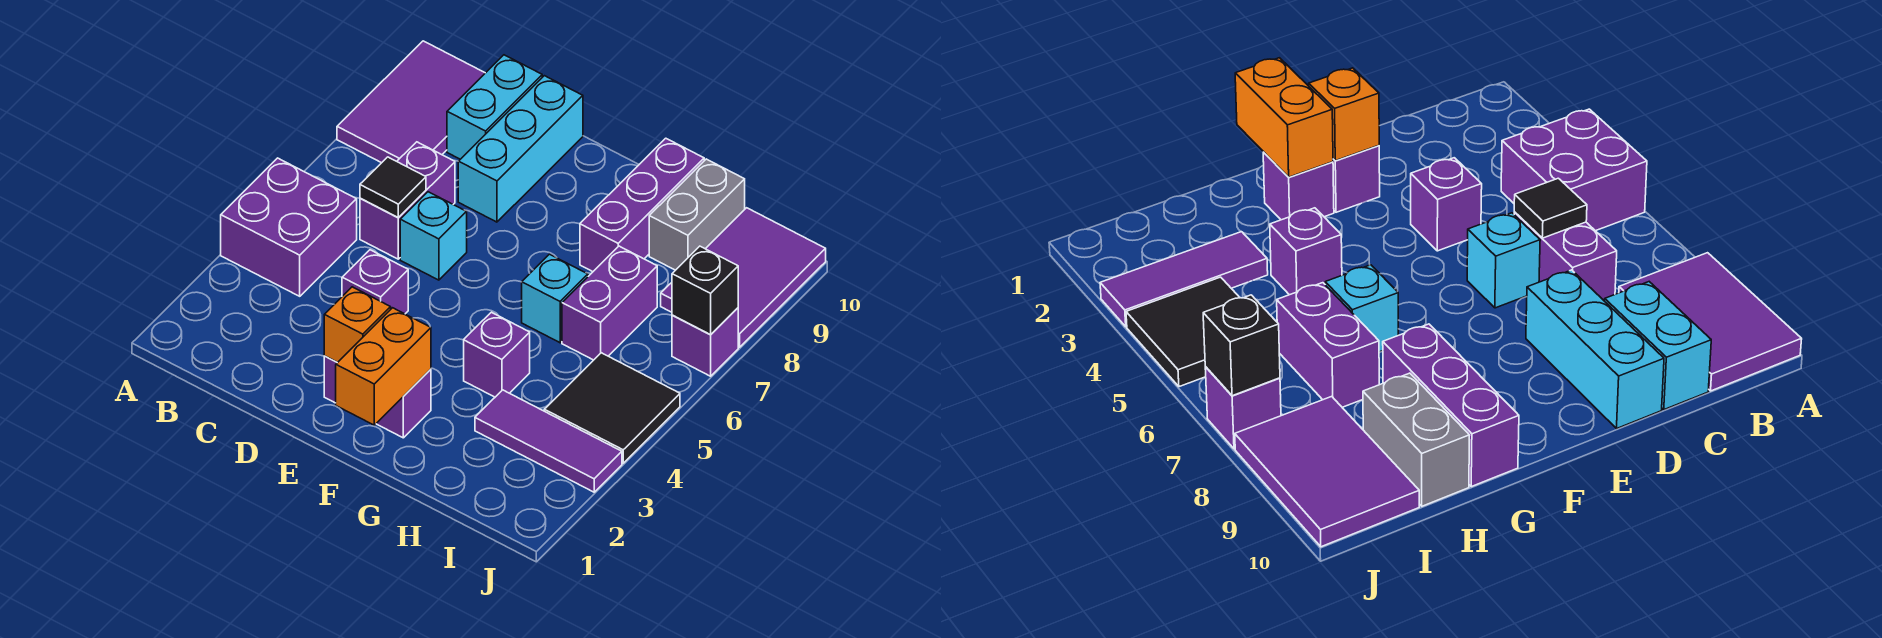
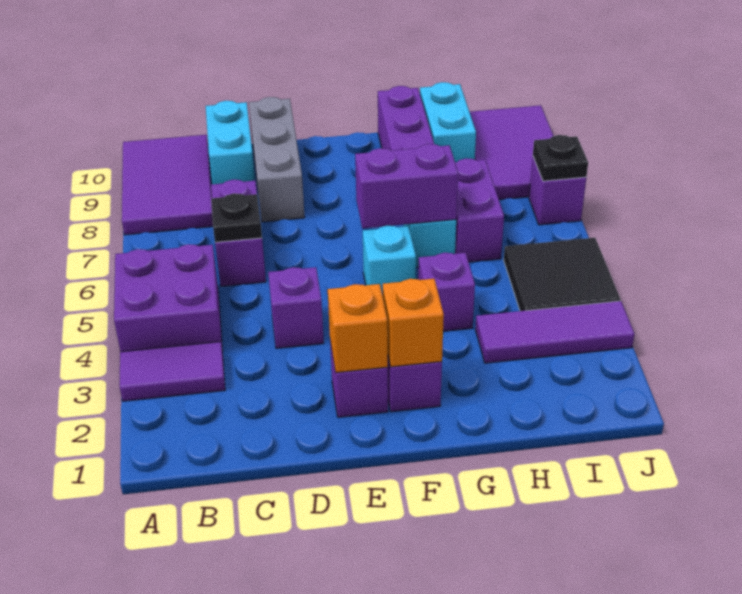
none -> purple tile A3:B3 level 1
black tile C6 level 2 -> black plate C6 level 2
cyan brick D6 level 1 -> cyan brick F5 level 1
cyan brick D8:D10 level 1 -> grey brick D8:D10 level 1
orange brick F1:F2 level 2 -> orange brick F2 level 2
none -> purple brick F6:G6 level 2
grey brick H9:H10 level 1 -> cyan brick H9:H10 level 1
black brick J7 level 2 -> black plate J7 level 2

